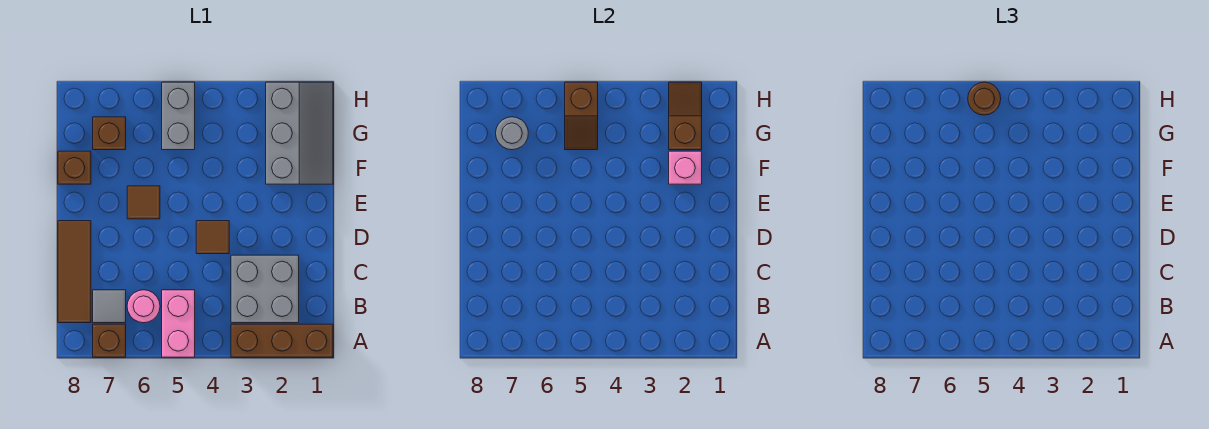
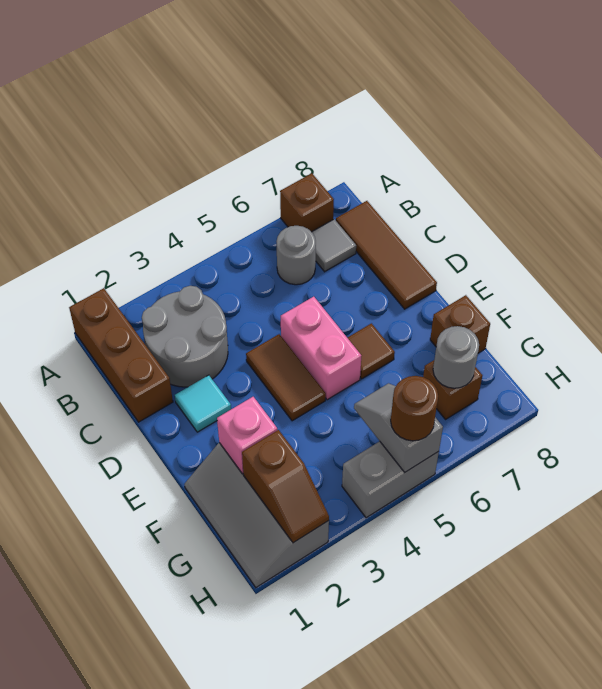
brown brick A1:A3 level 1 -> brown brick A1:C1 level 1
pink brick A5:B5 level 1 -> pink brick D5:E5 level 1
grey brick B2:C3 level 1 -> grey round brick B2:C3 level 1
pink round brick B6 level 1 -> grey round brick B6 level 1
none -> cyan tile D2 level 1
brown tile D4 level 1 -> brown tile D4:E4 level 1
grey brick G5:H5 level 1 -> grey brick H4:H5 level 1
brown slope G5:H5 level 2 top H -> grey slope G5:H5 level 2 top H

